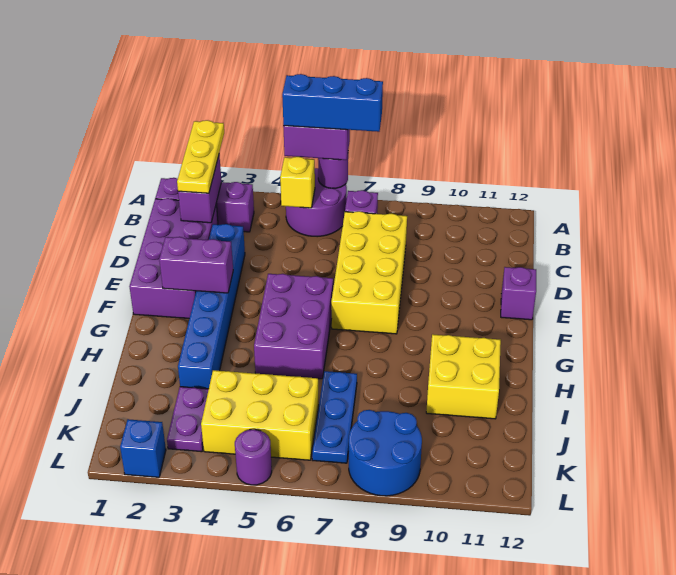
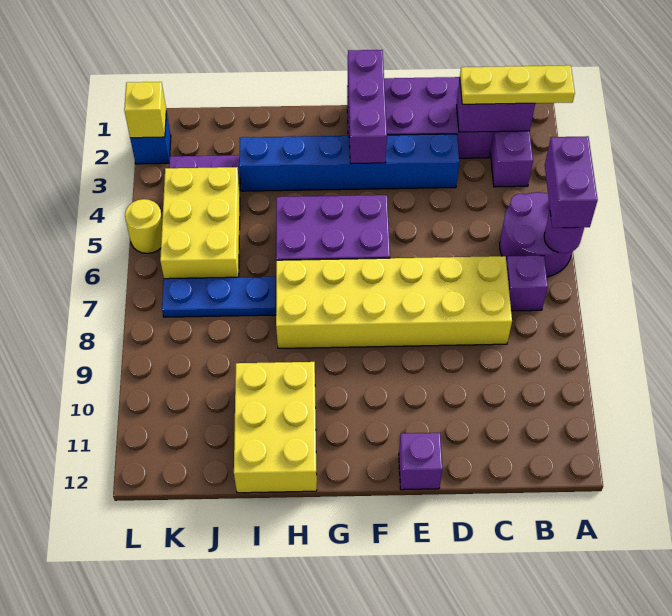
blue brick A5:A7 level 4 -> none
yellow brick B5 level 2 -> yellow brick L2 level 2
yellow brick C7:F8 level 1 -> yellow brick C7:H8 level 1
purple brick F2:F3 level 2 -> purple brick F1:F3 level 2
yellow brick H10:I11 level 1 -> yellow brick H10:I12 level 1
blue round brick K8:L9 level 1 -> none
purple round brick L5 level 1 -> yellow round brick L5 level 1

